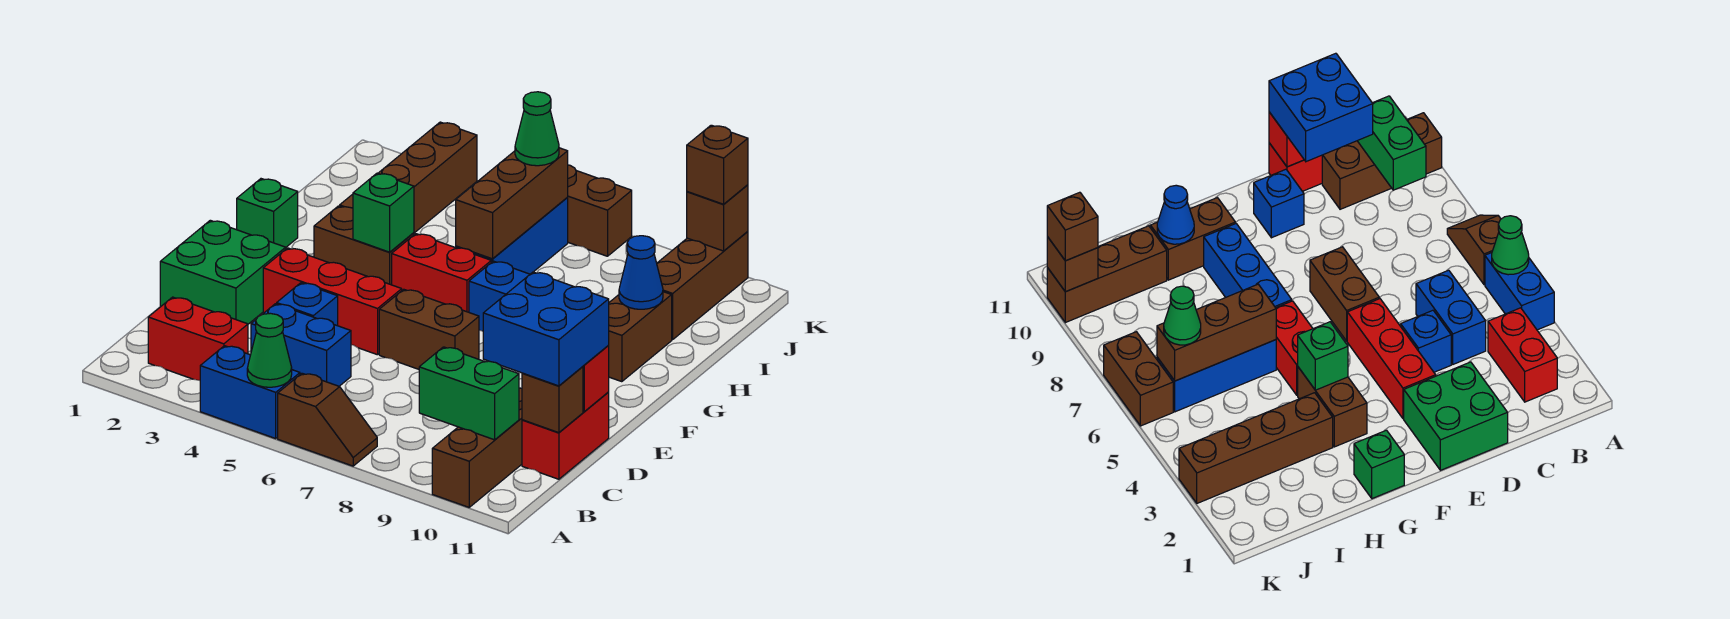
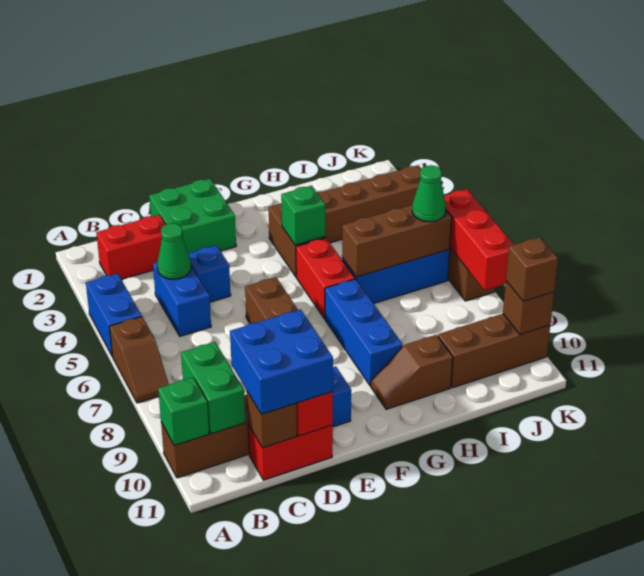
green cone A5 level 2 -> green cone C4 level 2
red brick B2:B3 level 1 -> red brick B2:C2 level 1
red brick E3:E5 level 1 -> red brick K6:K8 level 2
green brick G1 level 1 -> green brick A10 level 2
brown brick G10:H10 level 1 -> brown slope G10:H10 level 1 top H
blue cone H10 level 2 -> none

